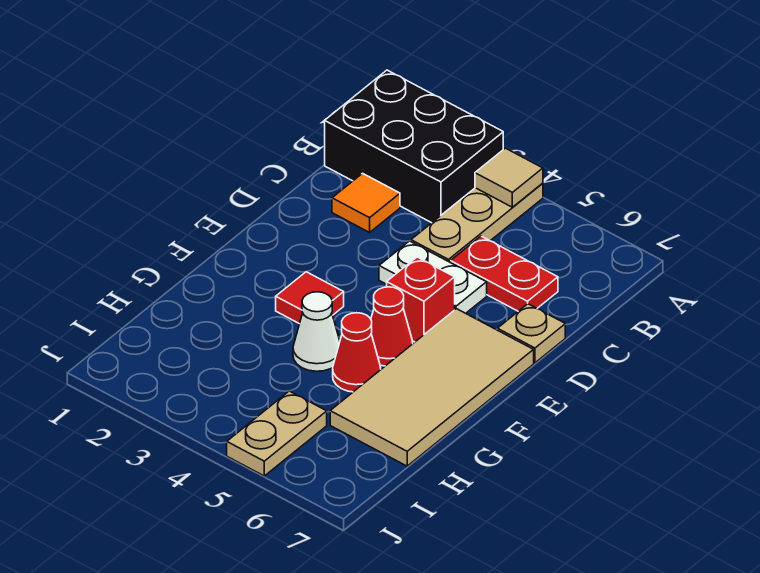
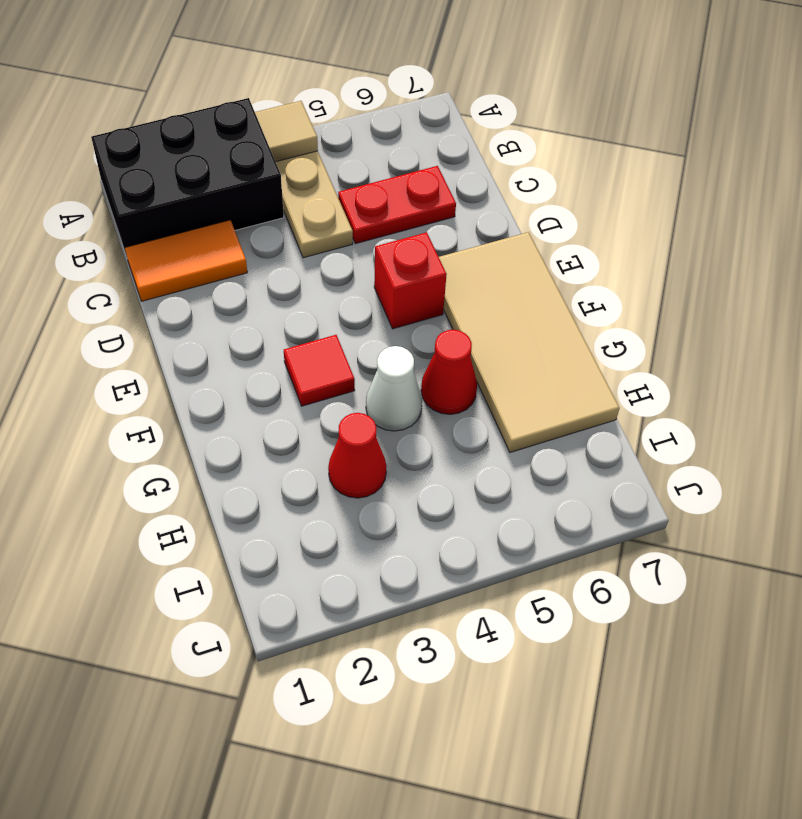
orange tile C2 level 1 -> orange tile C1:C2 level 1
white plate D4:D5 level 1 -> none
tan plate D7 level 1 -> none
red cone F5 level 1 -> red cone H3 level 1
tan plate I5:J5 level 1 -> none

